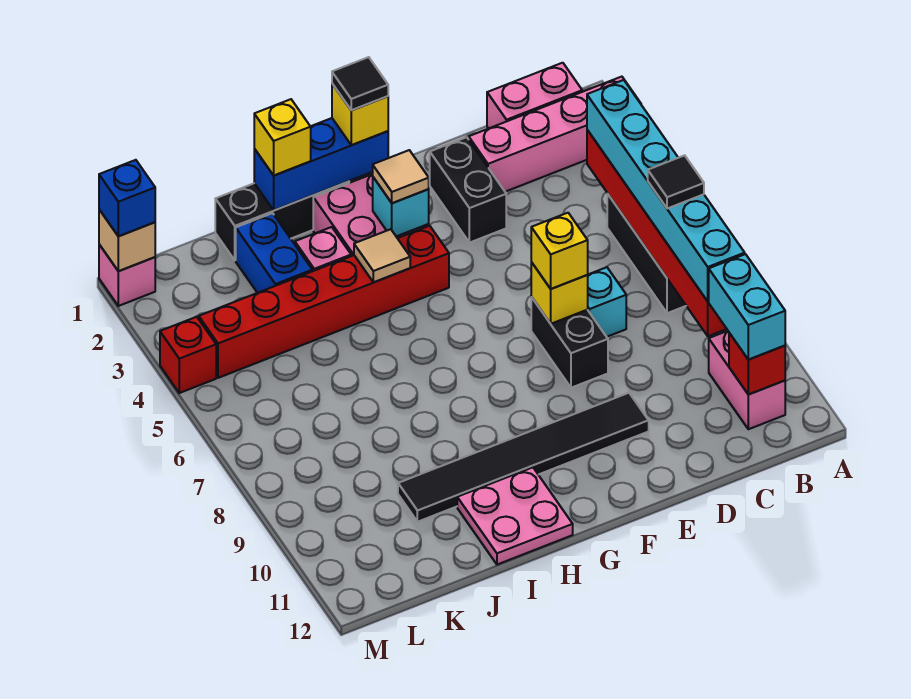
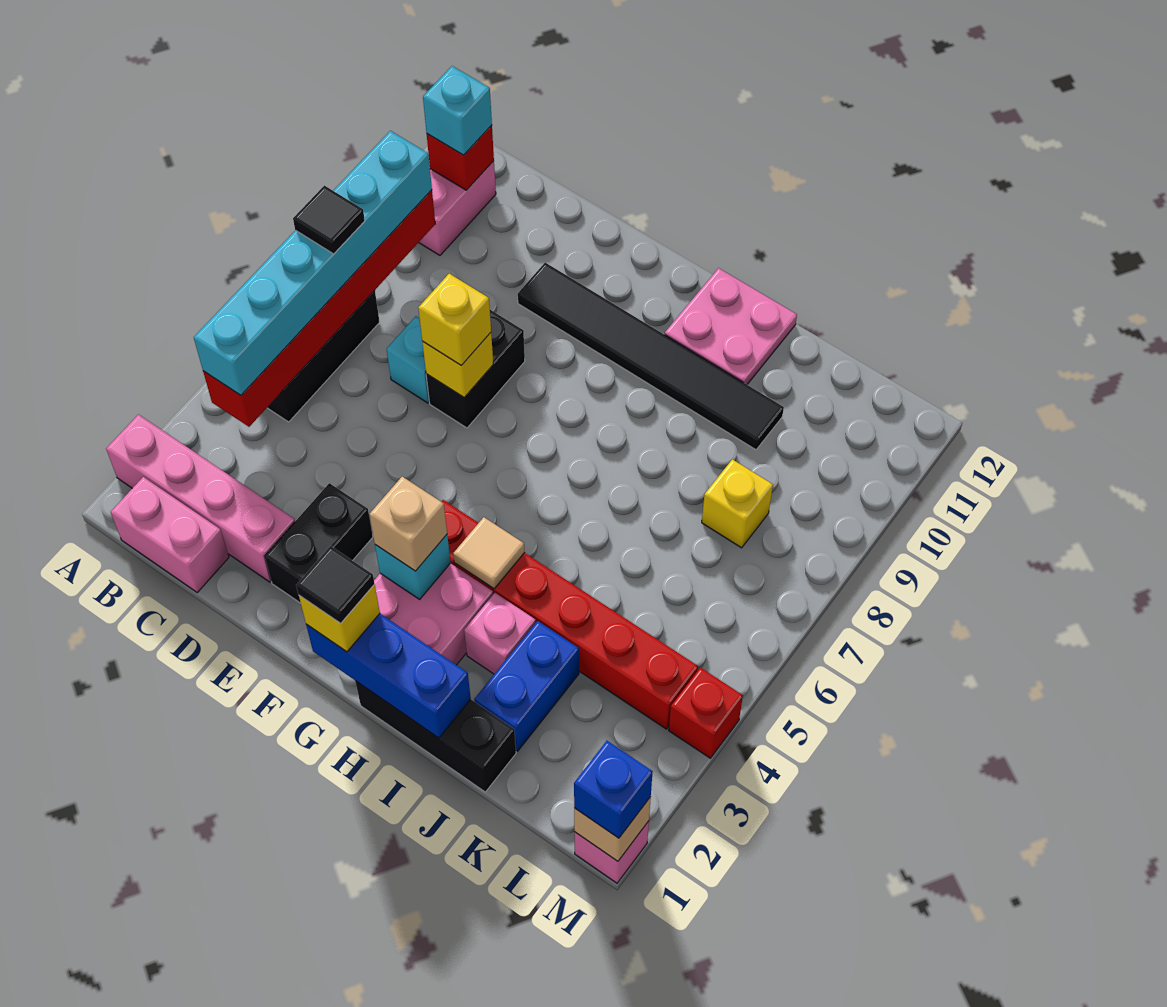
cyan brick B10:B11 level 3 -> cyan brick B11 level 3
tan tile G3 level 3 -> tan brick G3 level 3
yellow brick I1 level 3 -> yellow brick K8 level 1

